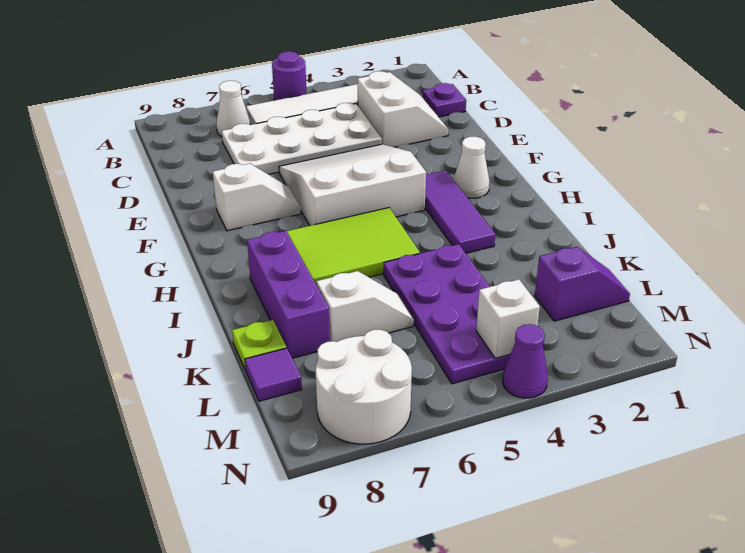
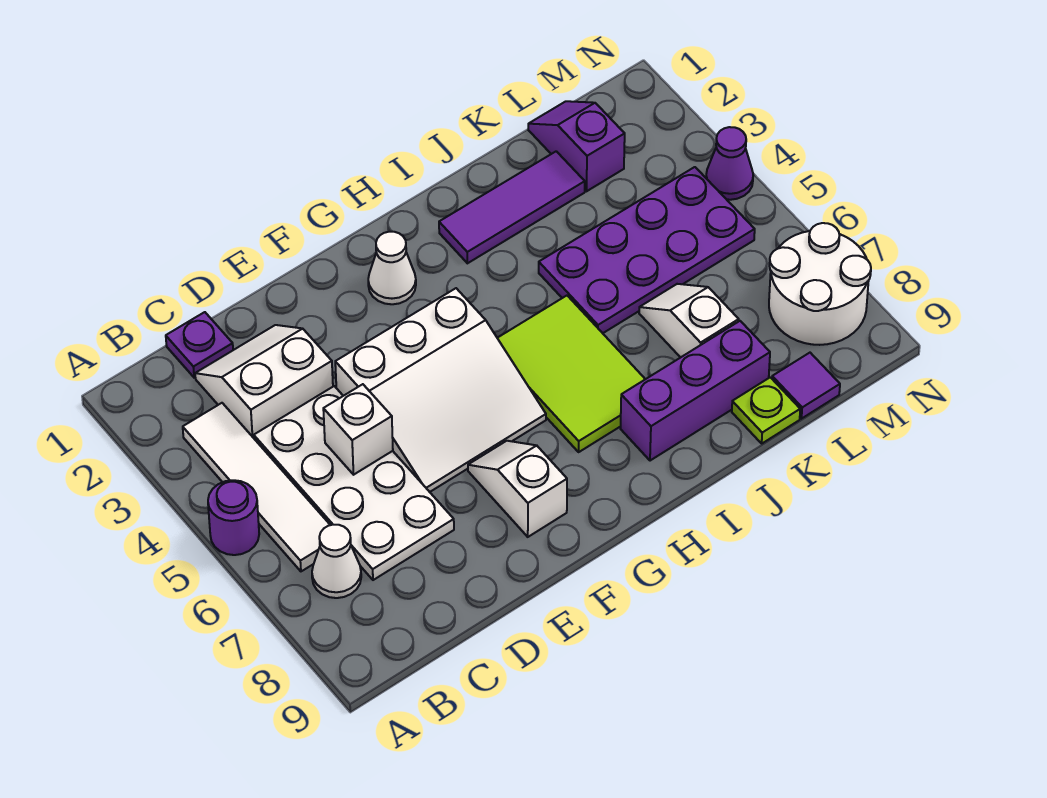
white slope E4:G6 level 1 top G -> white slope E4:G6 level 1 top 4
purple tile G3:I3 level 1 -> purple tile I2:K2 level 1
white brick M4 level 2 -> white brick D5 level 2

